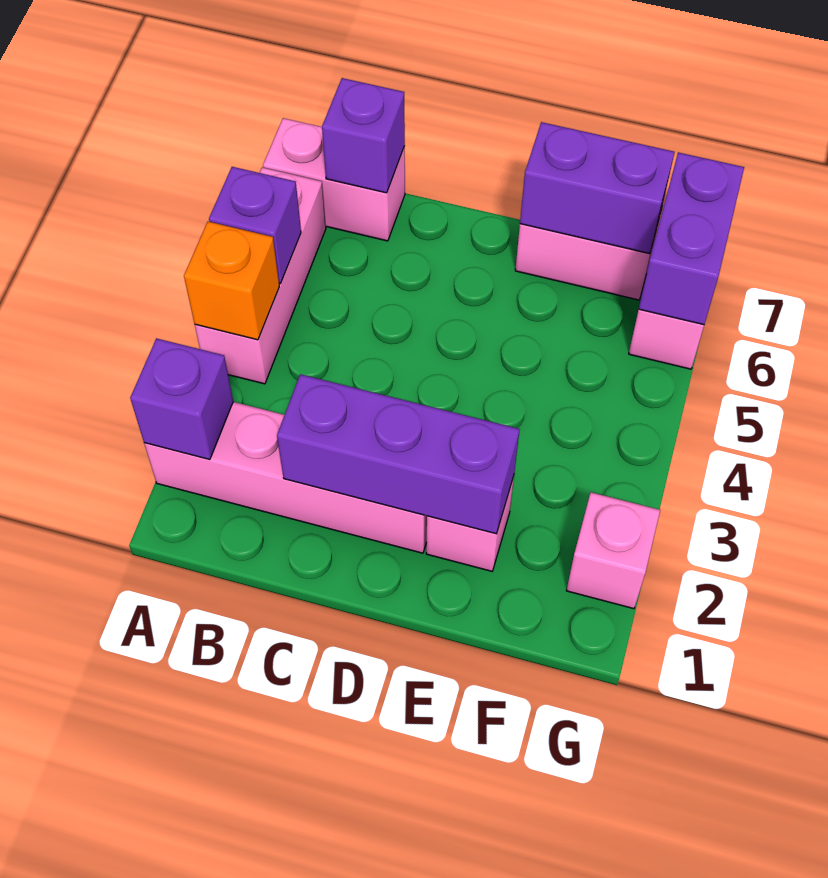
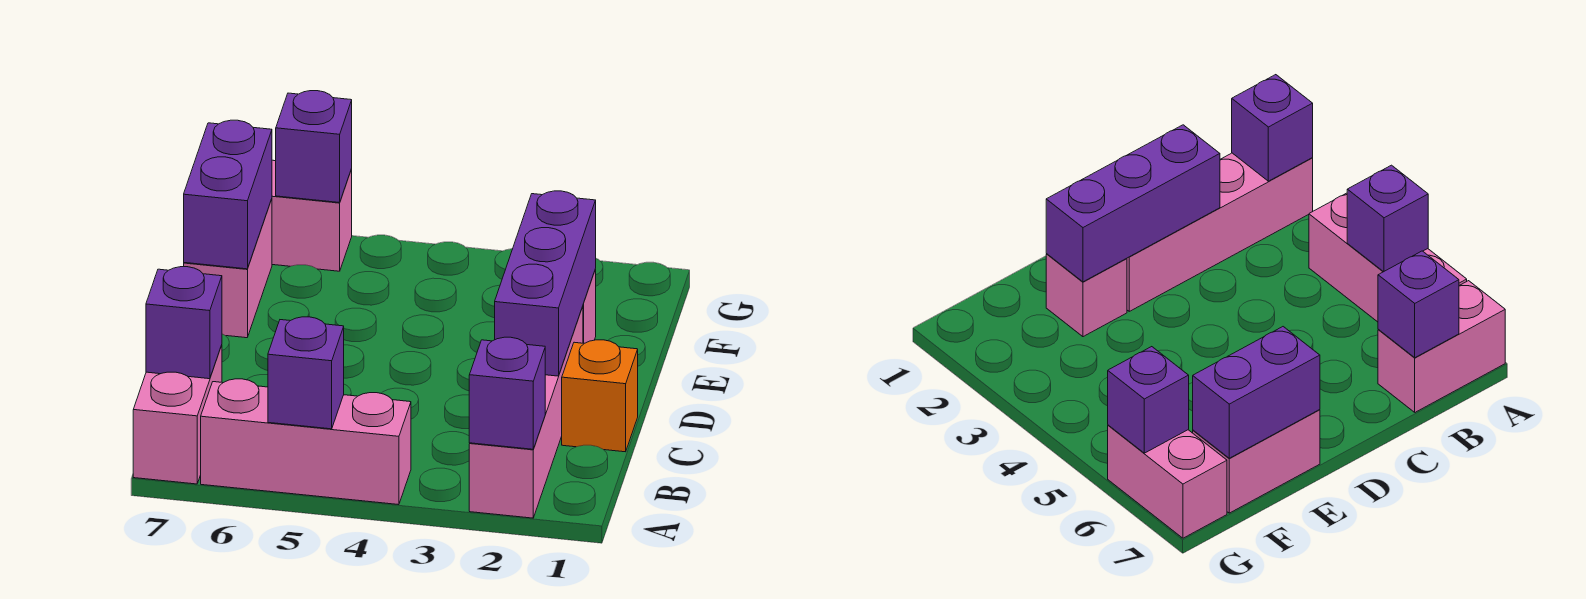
orange brick A4 level 2 -> orange brick C1 level 1
pink brick G2 level 1 -> none
purple brick G6:G7 level 2 -> purple brick G6 level 2

